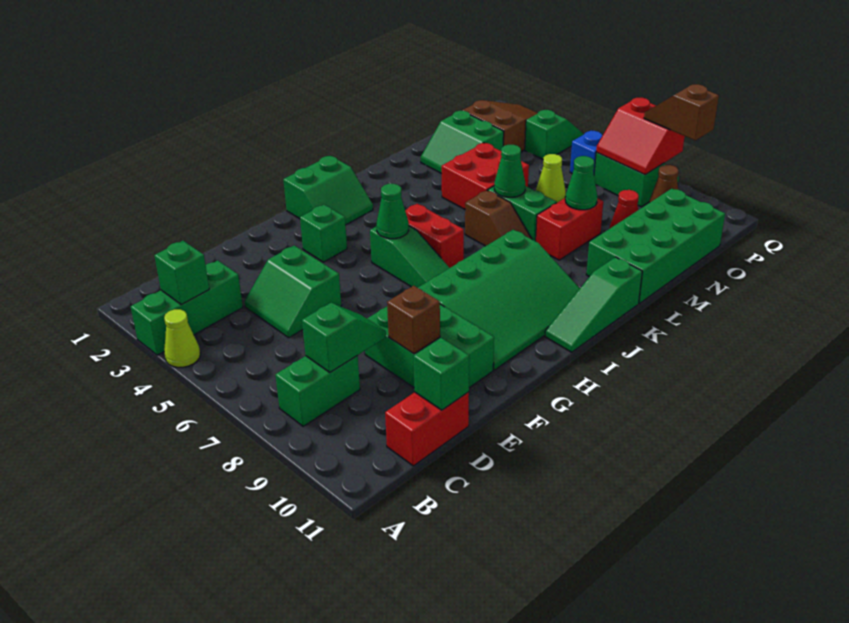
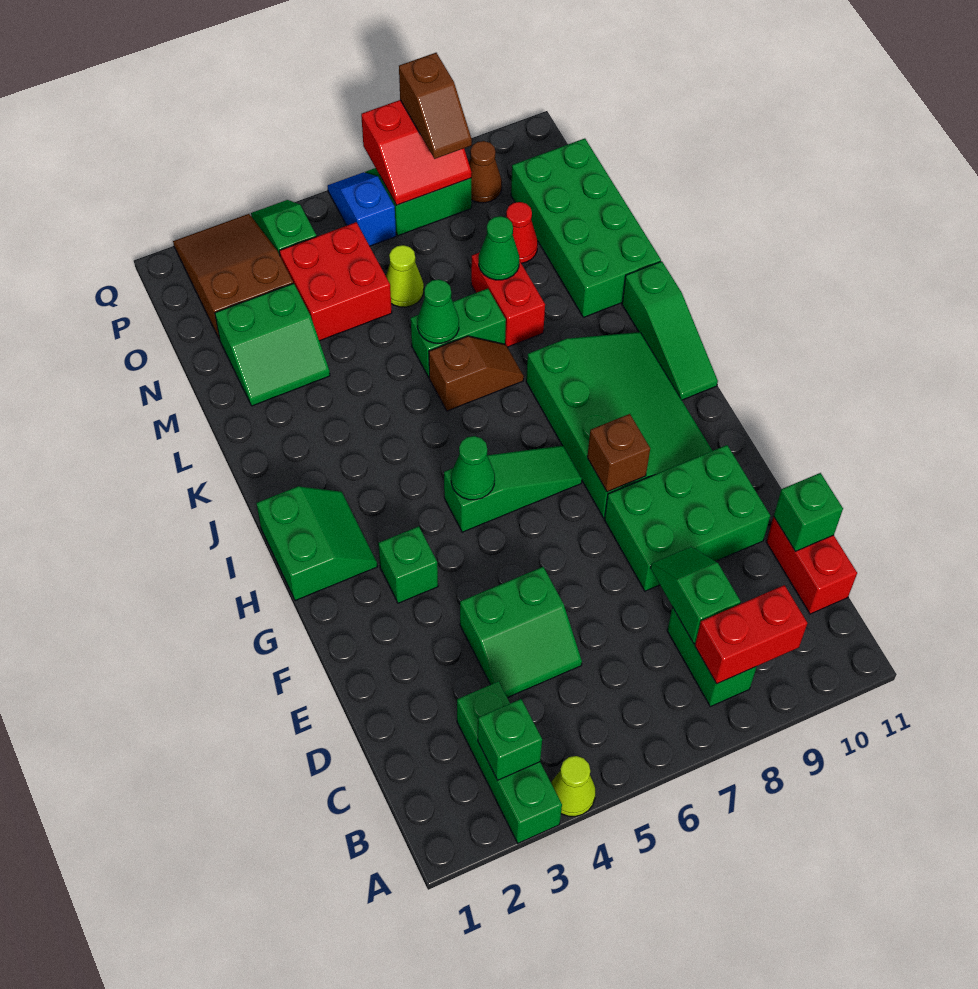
brown brick E9 level 2 -> brown brick G8 level 2
red brick I5:I6 level 1 -> red brick B8:B9 level 2
red brick L4:M5 level 1 -> red brick N4:O5 level 1
brown slope Q8:Q9 level 3 top 9 -> brown slope P8:Q8 level 3 top Q

